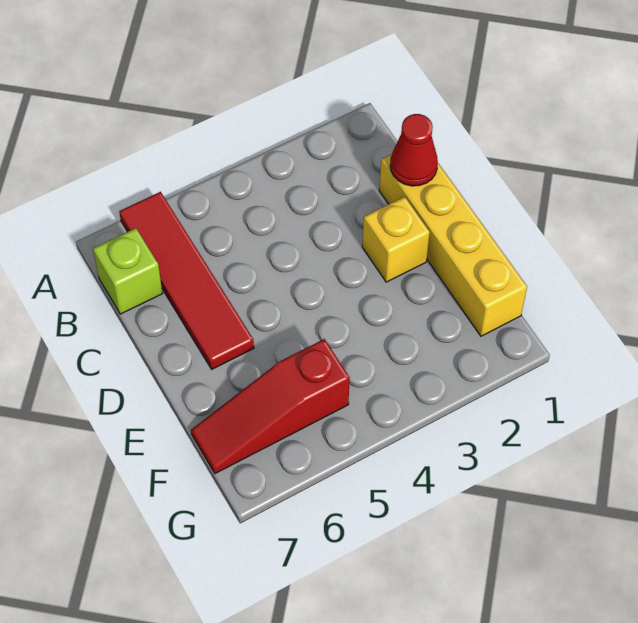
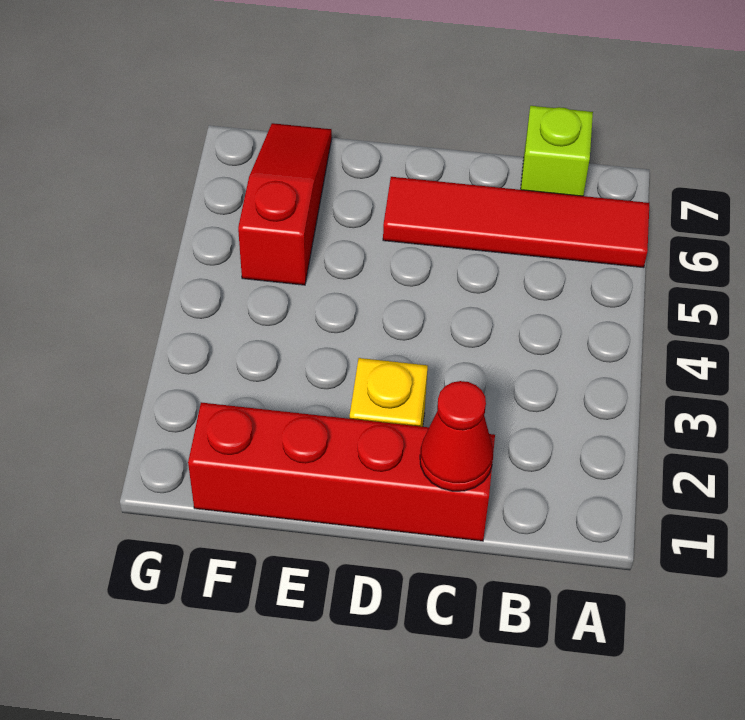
yellow brick C1:F1 level 1 -> red brick C1:F1 level 1

